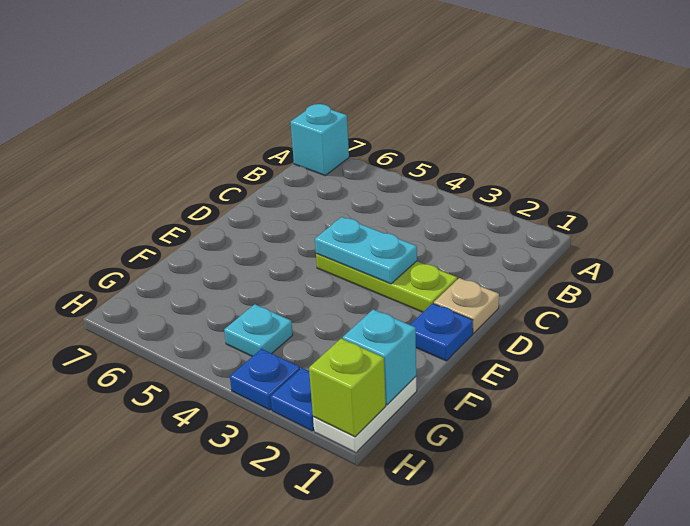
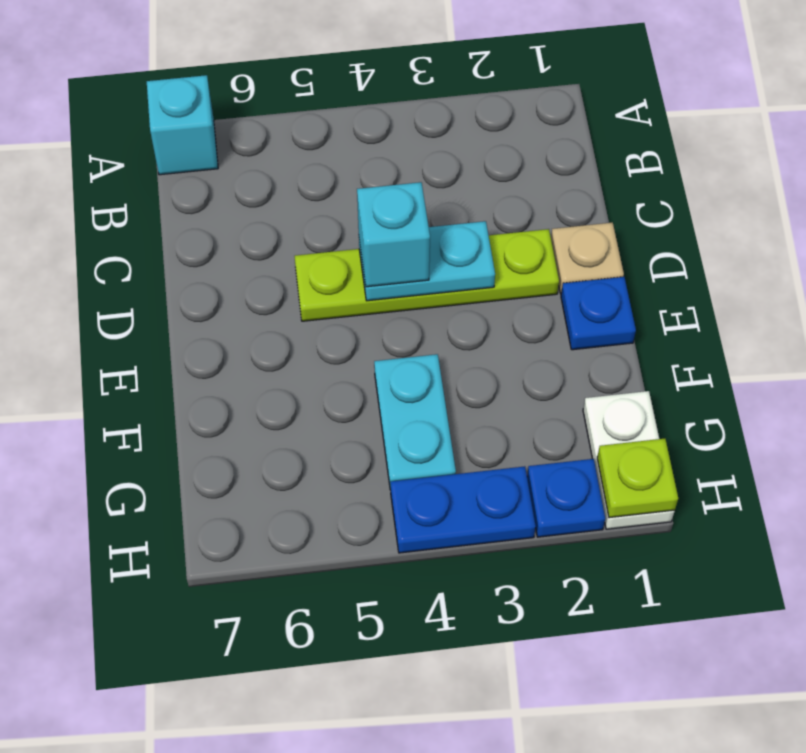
lime plate D2:D4 level 1 -> lime plate D2:D5 level 1
cyan brick G1 level 2 -> cyan brick D4 level 3
cyan plate G4 level 1 -> cyan plate F4:G4 level 1
lime brick H1 level 2 -> lime plate H1 level 2
blue plate H3 level 1 -> blue plate H3:H4 level 1

